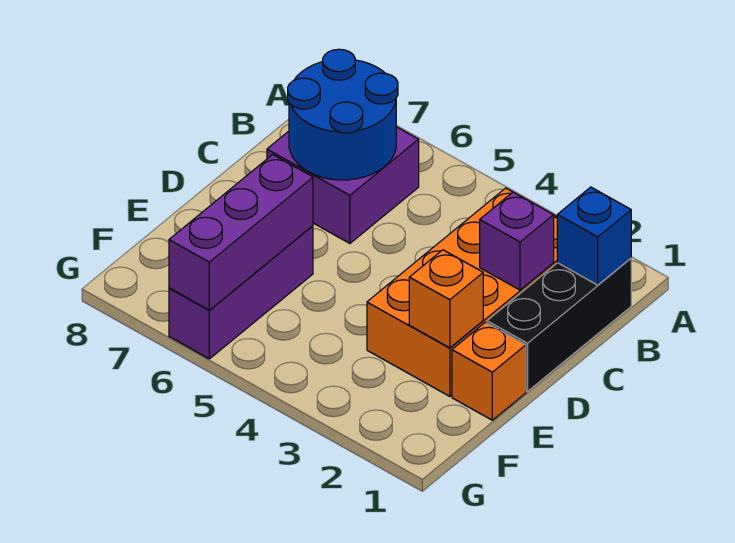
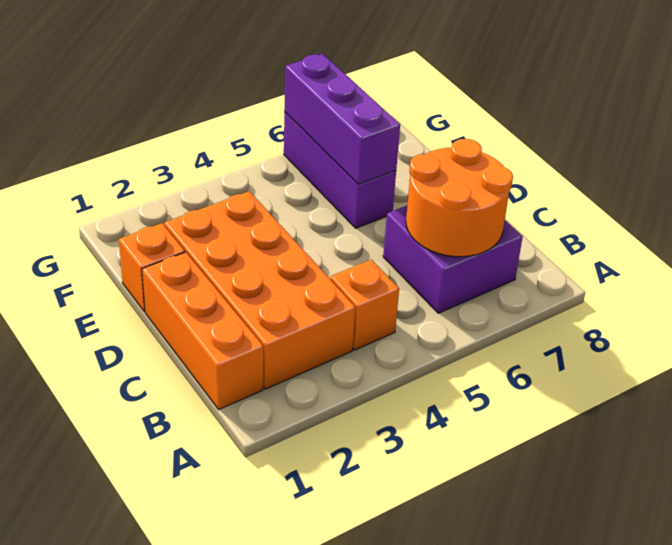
black brick B1:D1 level 1 -> orange brick B1:D1 level 1
blue brick B1 level 2 -> none
blue round brick B6:C7 level 2 -> orange round brick B6:C7 level 2
purple brick C2 level 2 -> none
orange brick E2 level 2 -> orange brick B4 level 1

